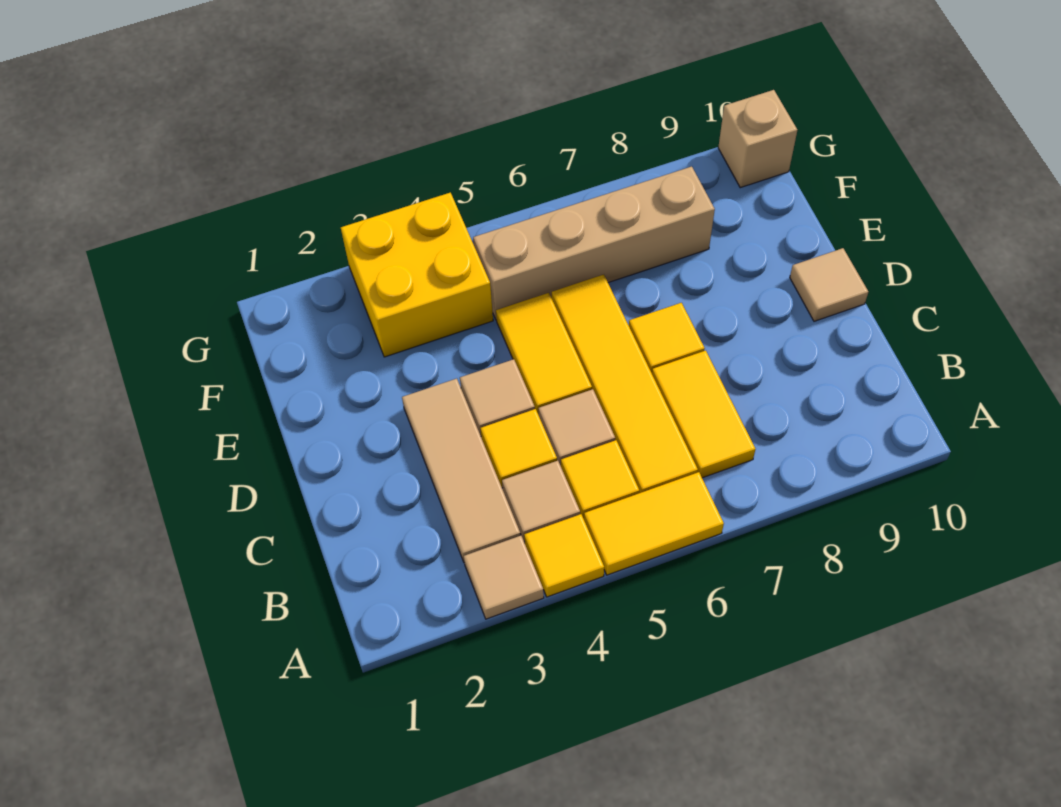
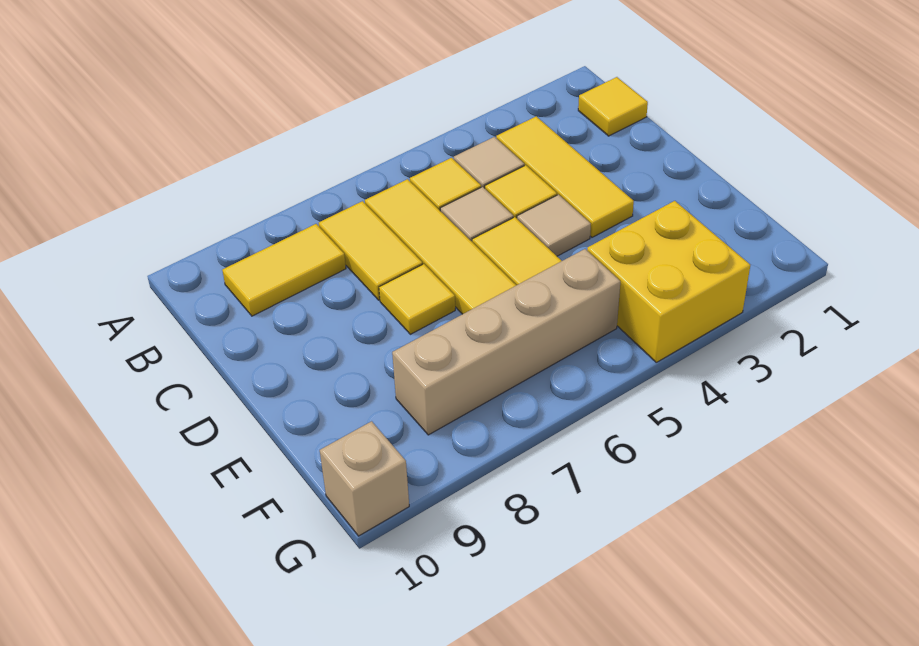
tan tile A3 level 1 -> none
yellow tile A4 level 1 -> yellow tile B1 level 1
yellow tile A5:A6 level 1 -> yellow tile B8:B9 level 1
tan tile B3:D3 level 1 -> yellow tile B3:D3 level 1
tan tile D10 level 1 -> none

